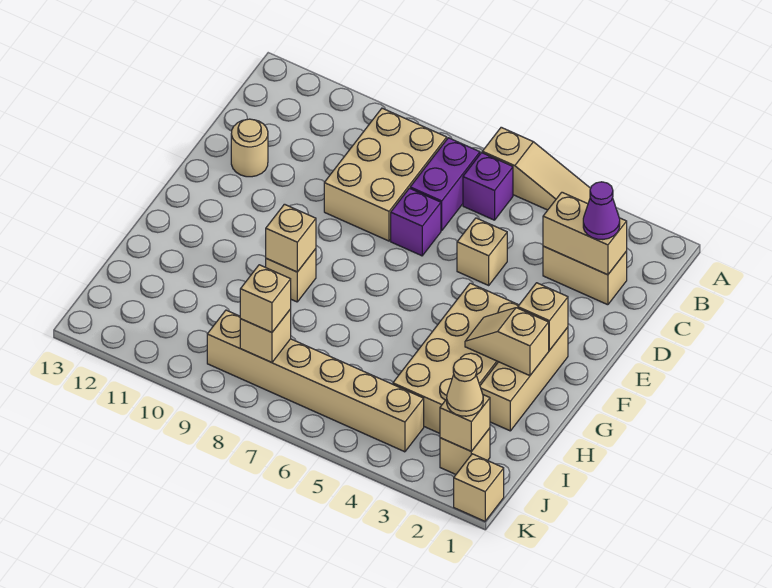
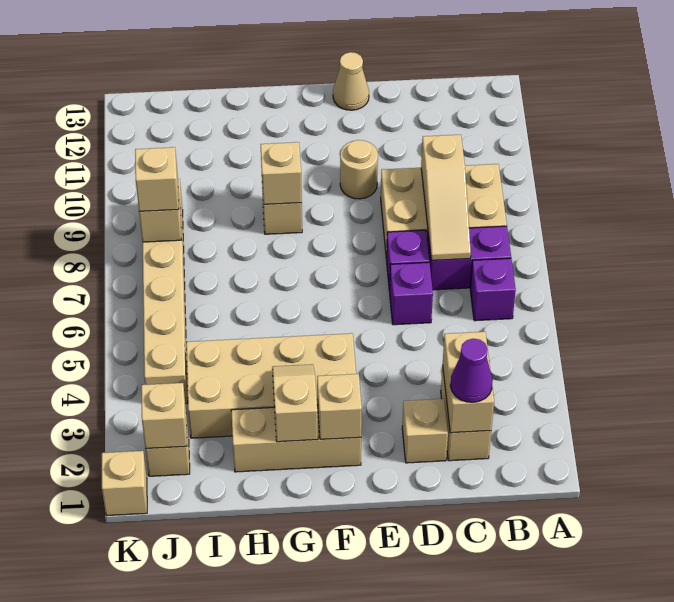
tan slope A4:A6 level 1 top 6 -> tan slope C7:C9 level 2 top 9
tan brick D5 level 1 -> tan brick D2 level 1
none -> purple brick D6 level 1
tan round brick D12 level 1 -> tan round brick E10 level 1
tan cone J2 level 3 -> tan cone E13 level 1

